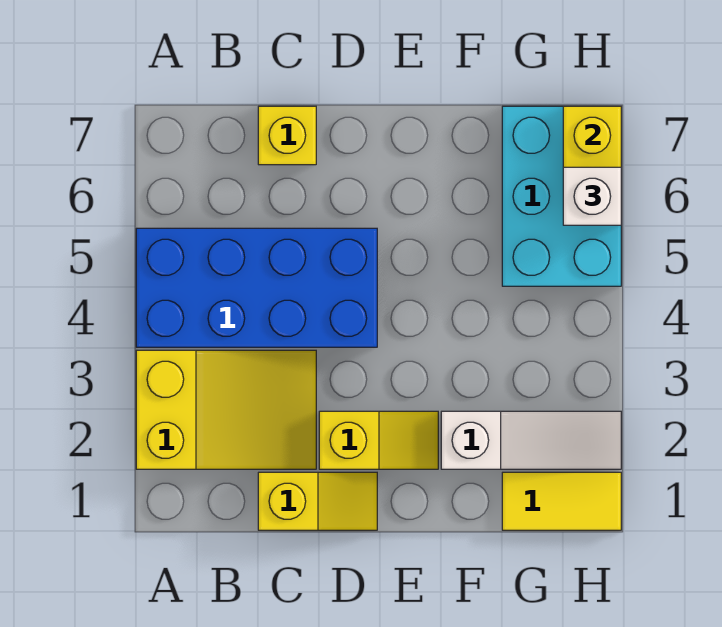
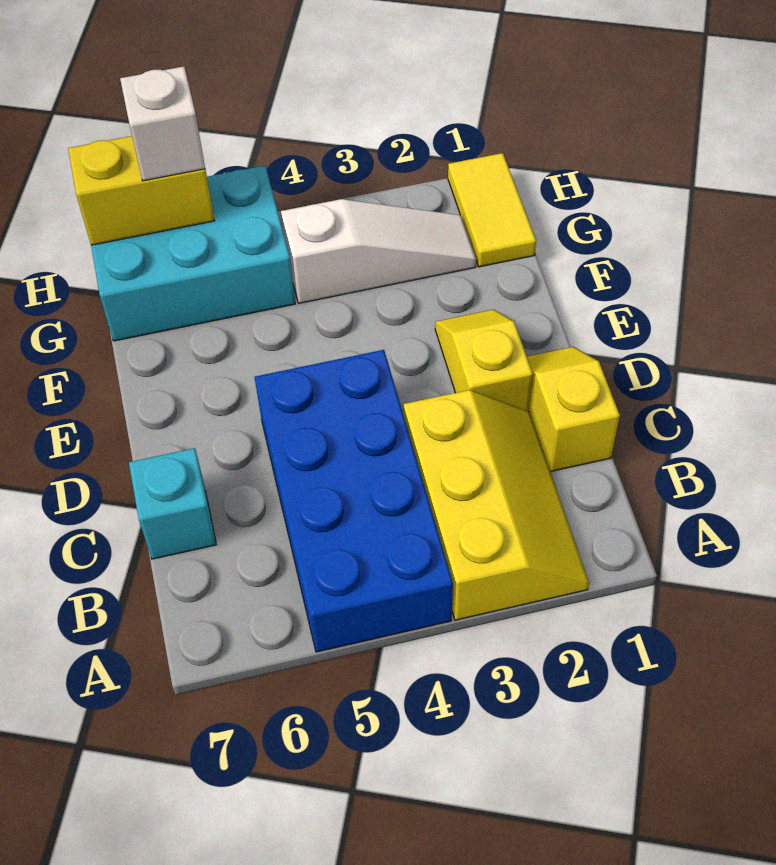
yellow slope A2:C3 level 1 top A -> yellow slope A2:C3 level 1 top 3
yellow brick C7 level 1 -> cyan brick C7 level 1
white slope F2:H2 level 1 top F -> white slope G2:G4 level 1 top 4

